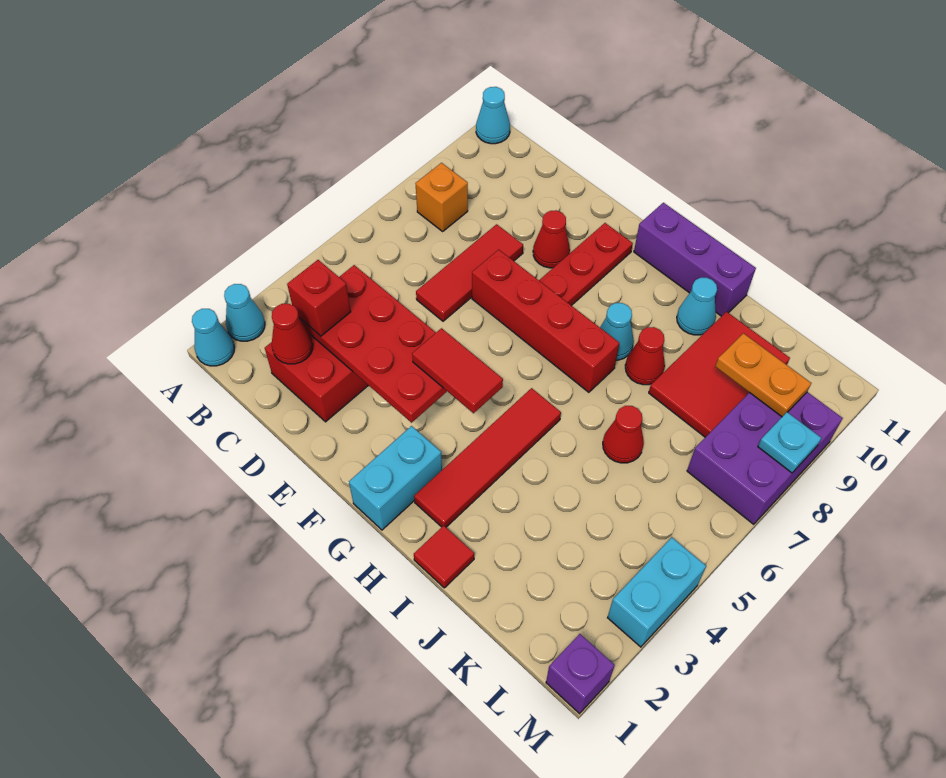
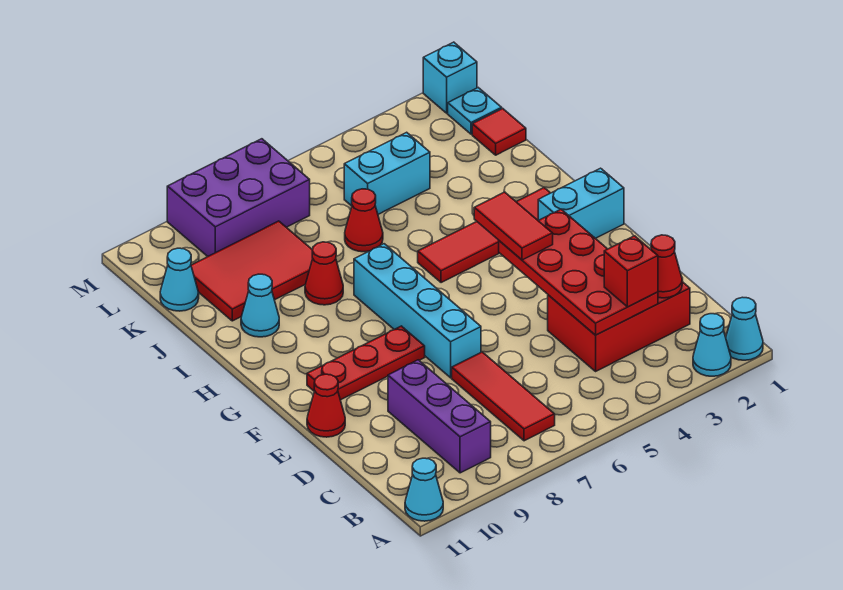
orange brick B8 level 1 -> none
red tile D6:D8 level 1 -> red tile B7:D7 level 1
red brick E7:H7 level 1 -> cyan brick E7:H7 level 1
red cone E9 level 1 -> red cone E11 level 1
purple brick G11:I11 level 1 -> purple brick B9:D9 level 1
cyan cone H8 level 1 -> cyan cone K11 level 1
red tile I1 level 1 -> red tile K1 level 1
orange plate K9:L9 level 2 -> none
purple brick M1 level 1 -> cyan brick M1 level 1
cyan brick M3:M4 level 1 -> cyan brick K4:K5 level 1
cyan plate M8 level 2 -> cyan plate L1 level 1

